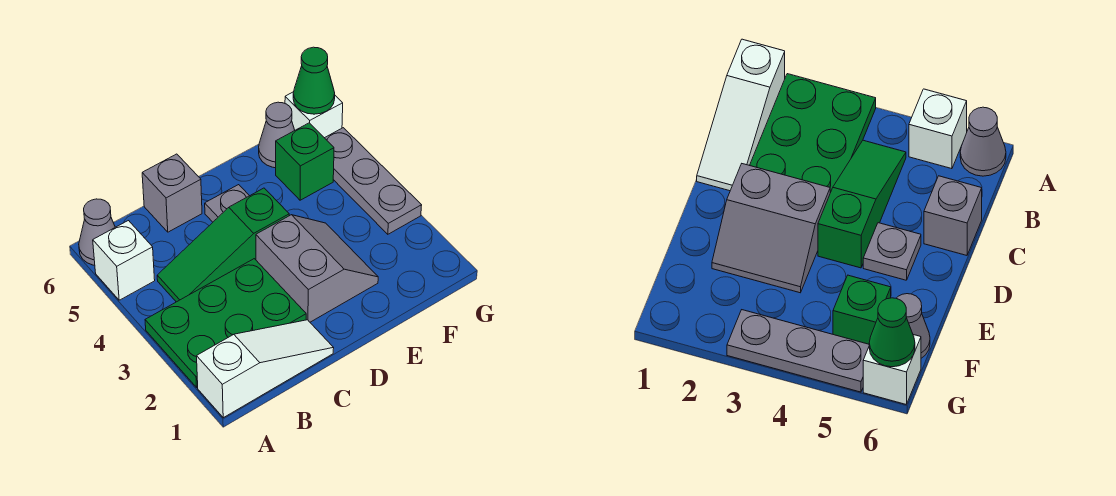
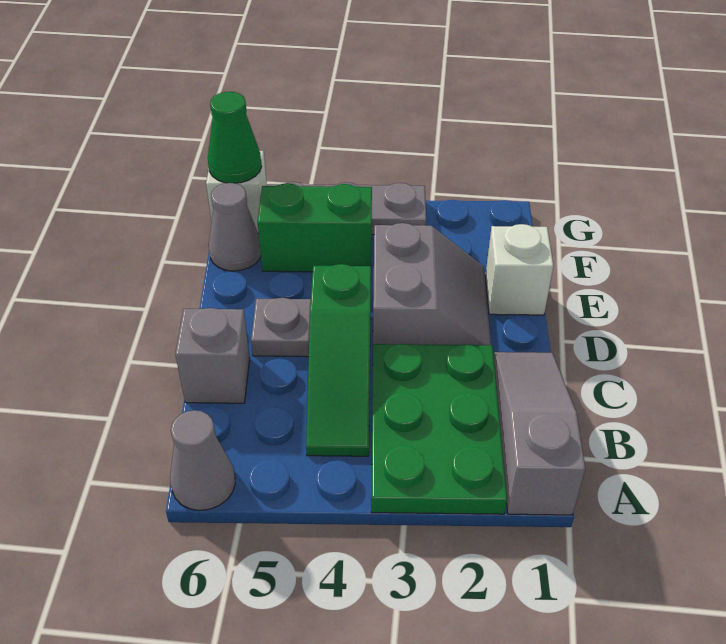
white slope A1:C1 level 1 top A -> grey slope A1:C1 level 1 top A
white brick A5 level 1 -> white brick E1 level 1
grey slope D2:E3 level 1 top D -> grey slope D2:E3 level 1 top 3
green brick F5 level 1 -> green brick F4:F5 level 1

